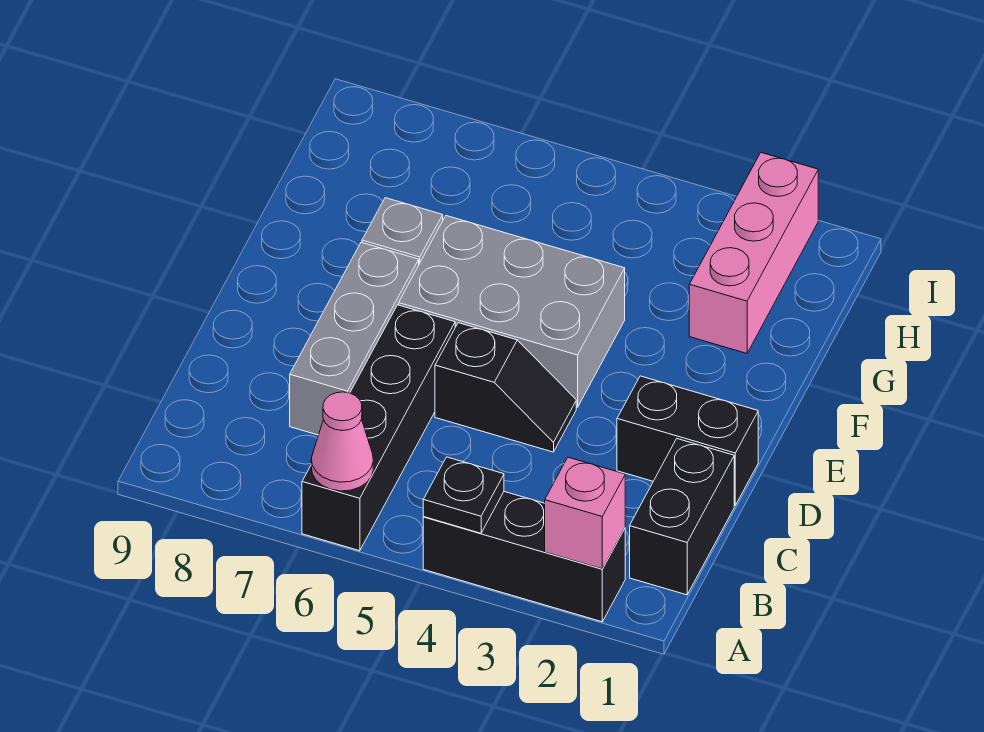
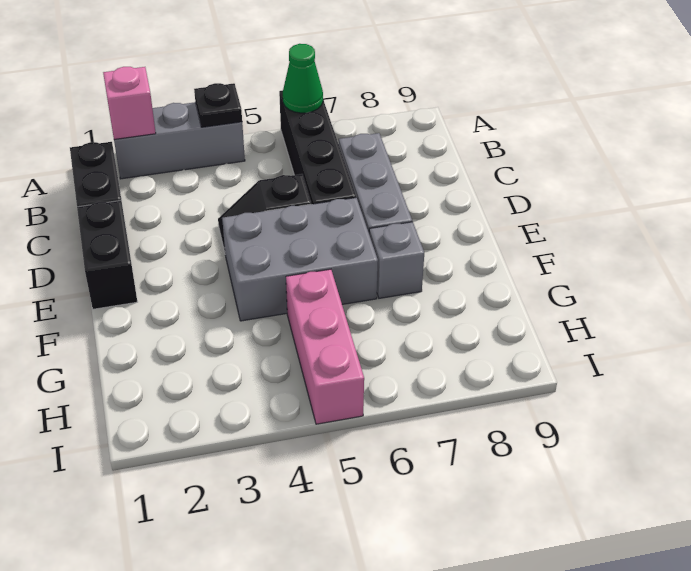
black brick A2:A4 level 1 -> grey brick A2:A4 level 1
pink cone A6 level 2 -> green cone A6 level 2
black brick D1:D2 level 1 -> black brick D1:E1 level 1
pink brick G2:I2 level 1 -> pink brick G5:I5 level 1

